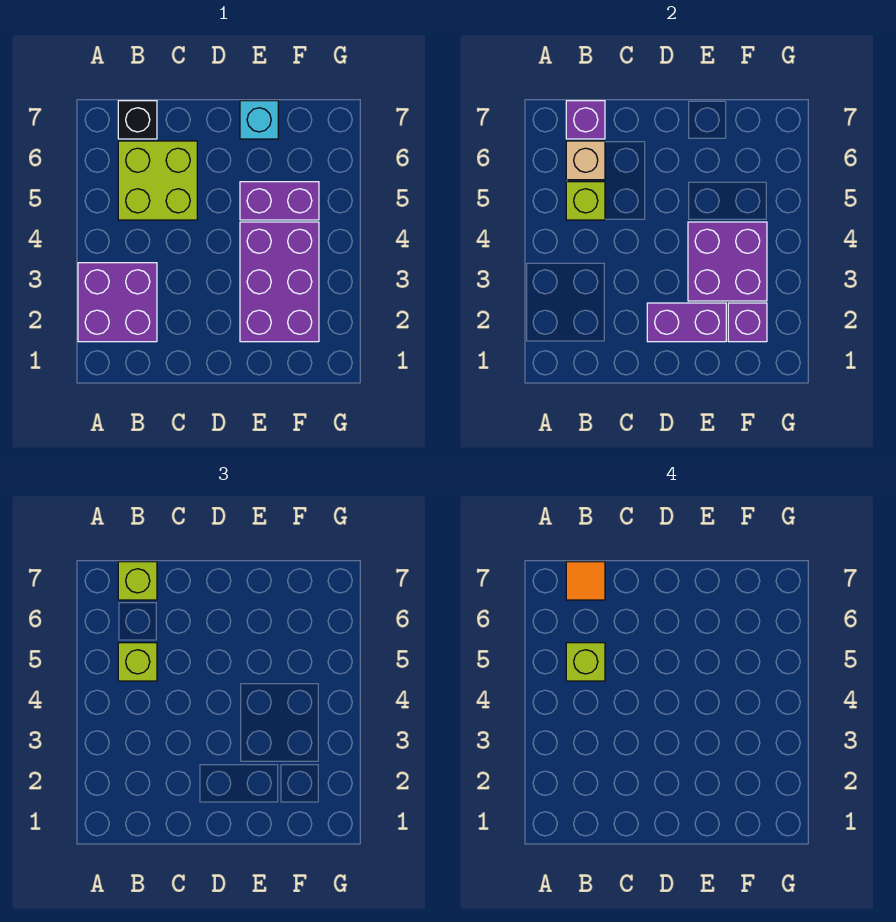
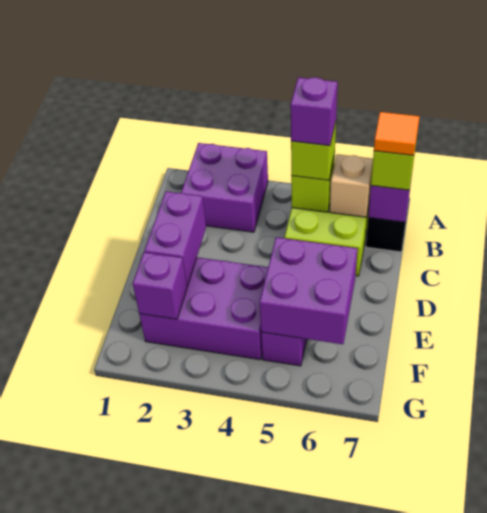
lime brick B5 level 4 -> purple brick B5 level 4
purple brick E3:F4 level 2 -> purple brick E5:F6 level 2
cyan brick E7 level 1 -> none

